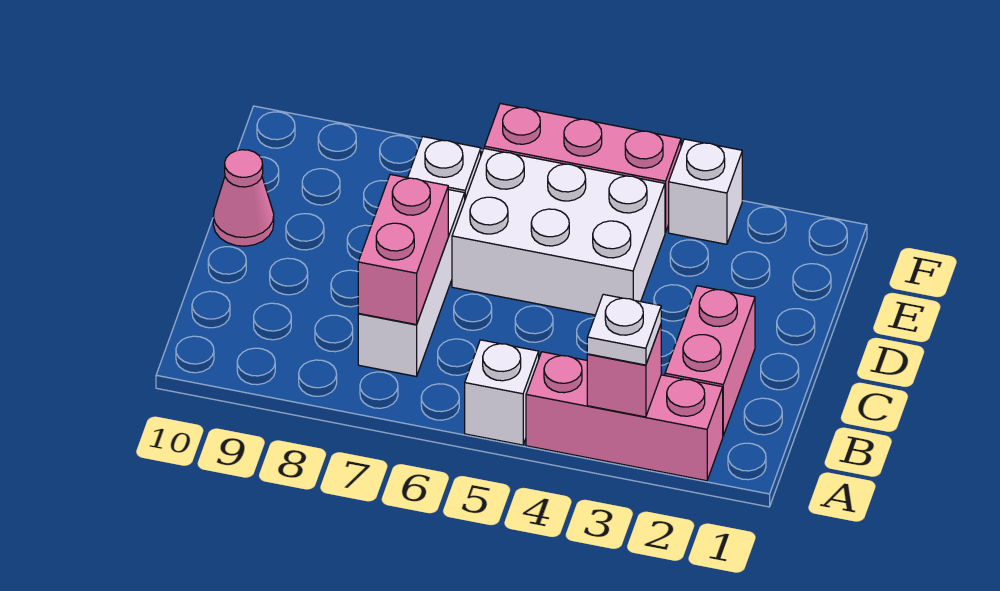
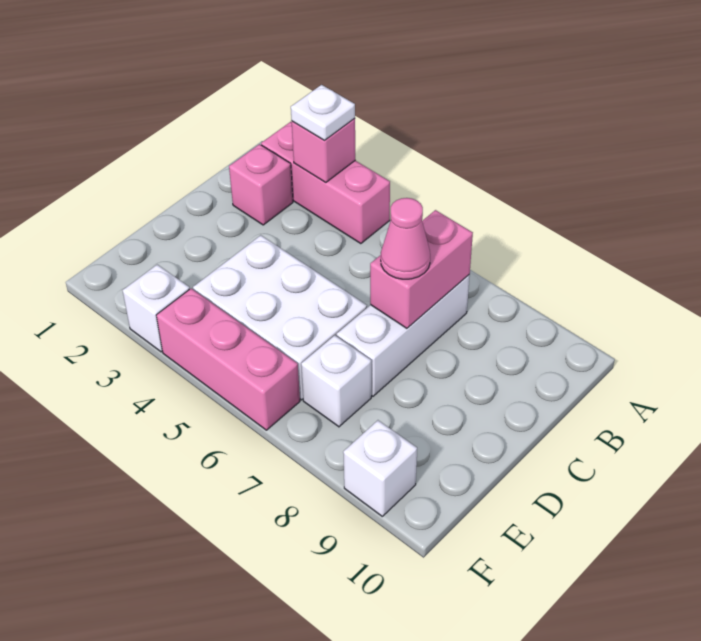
white brick A5 level 1 -> white brick F9 level 1
pink brick B2:C2 level 1 -> pink brick B2 level 1
pink cone D10 level 1 -> pink cone C7 level 3

